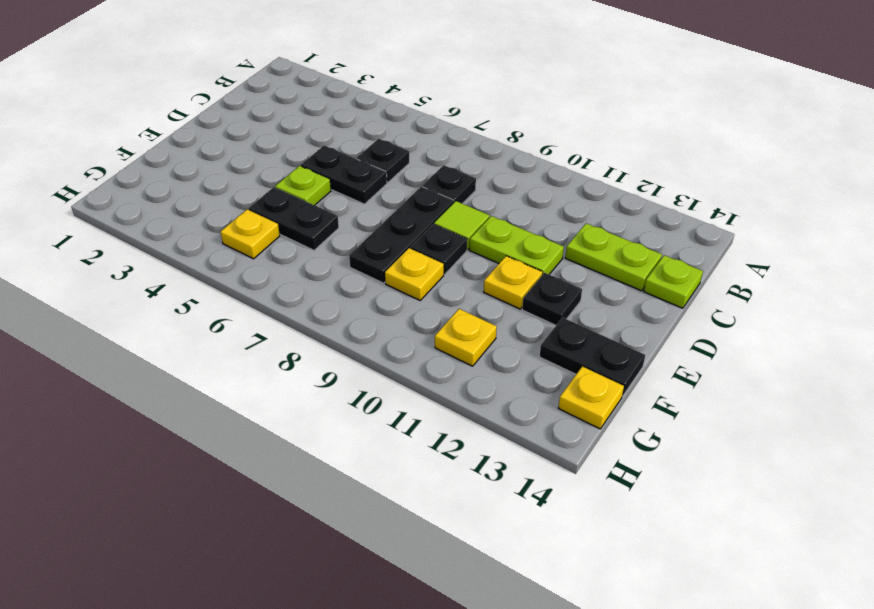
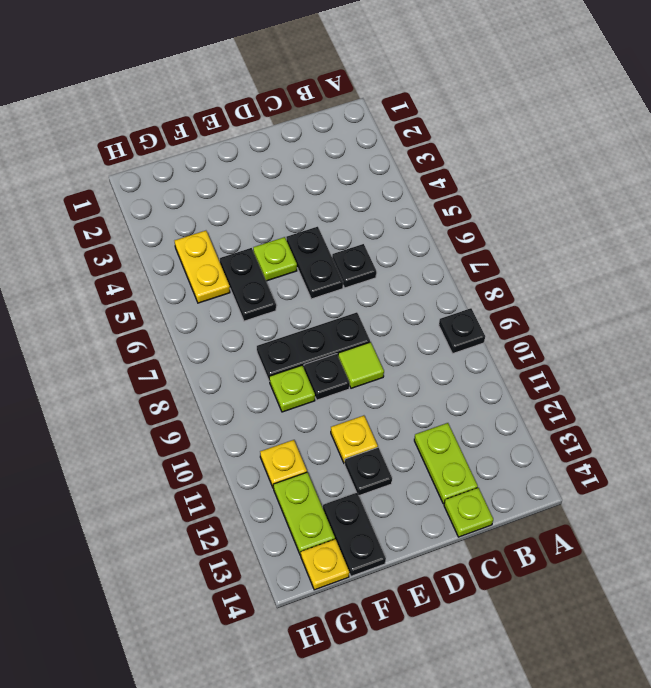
black plate C8 level 1 -> black plate A9 level 1
lime plate D10:D11 level 1 -> lime plate G12:G13 level 1
yellow plate F9 level 1 -> lime plate F9 level 1
yellow plate G5 level 1 -> yellow plate G4:G5 level 1

